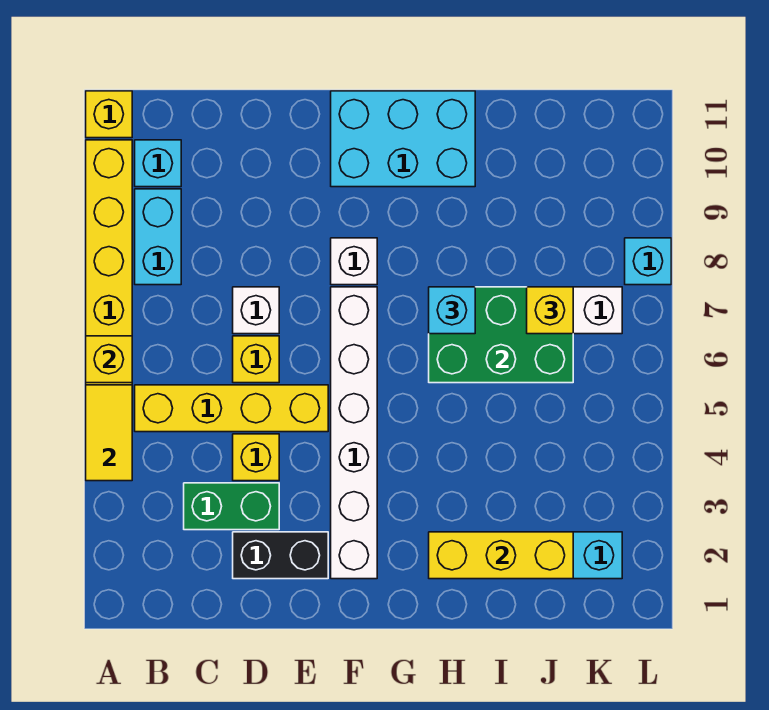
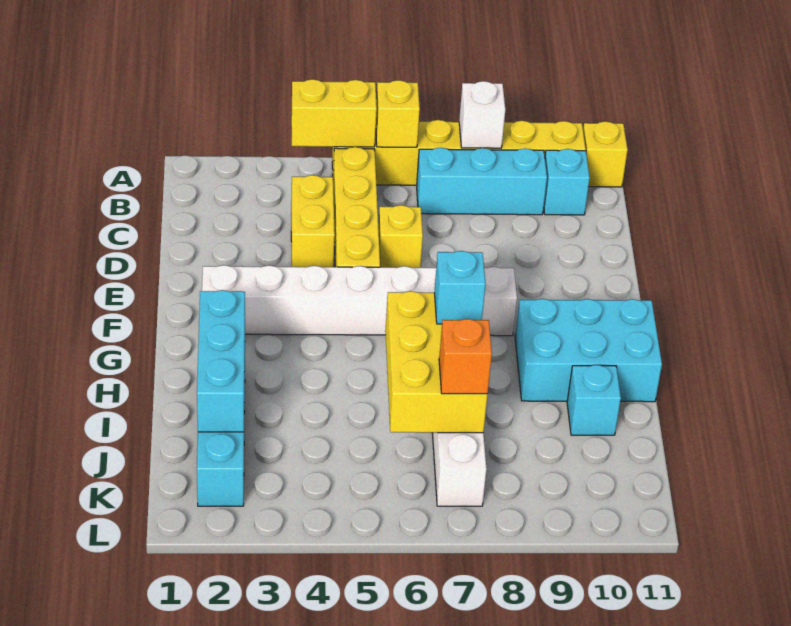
yellow tile A4:A5 level 2 -> yellow brick A4:A5 level 2
cyan brick B8:B9 level 1 -> cyan brick B7:B9 level 1
green brick C3:D3 level 1 -> none
black brick D2:E2 level 1 -> none
yellow brick D4 level 1 -> yellow brick C4:D4 level 1
white brick D7 level 1 -> white brick A8 level 2
cyan brick F10:H11 level 1 -> cyan brick G9:H11 level 1
yellow brick H2:J2 level 2 -> cyan brick H2:J2 level 2
green brick H6:J7 level 2 -> yellow brick H6:J7 level 2
yellow brick J7 level 3 -> orange brick J7 level 3
cyan brick L8 level 1 -> cyan brick I10 level 1

